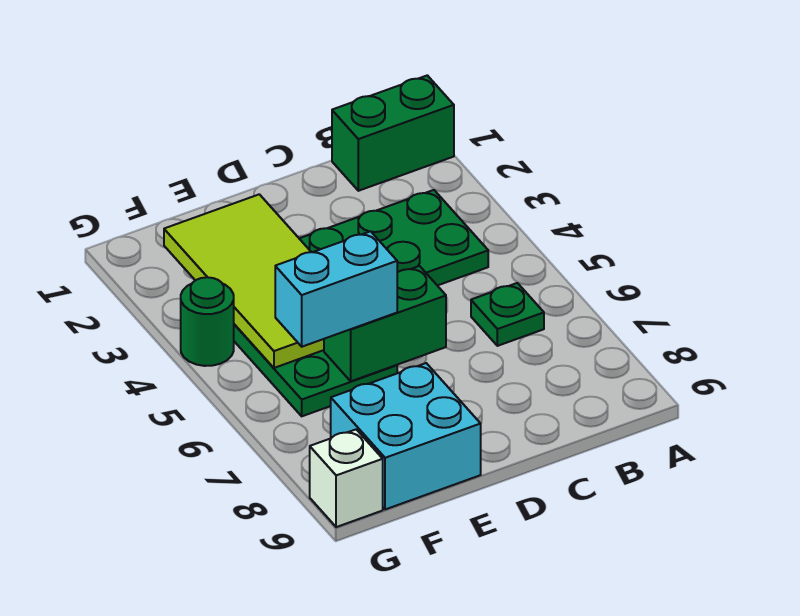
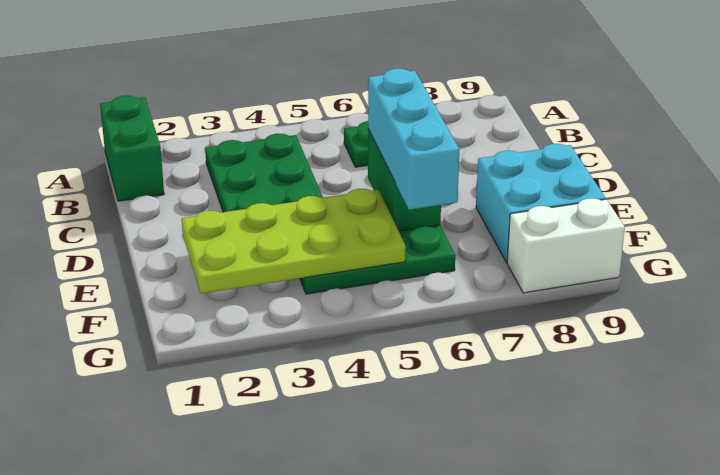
lime tile E2:F5 level 2 -> lime plate E2:F5 level 2
cyan brick E6:F6 level 3 -> cyan brick D6:F6 level 3
green round brick G4 level 1 -> none
white brick G9 level 1 -> white brick G8:G9 level 1

